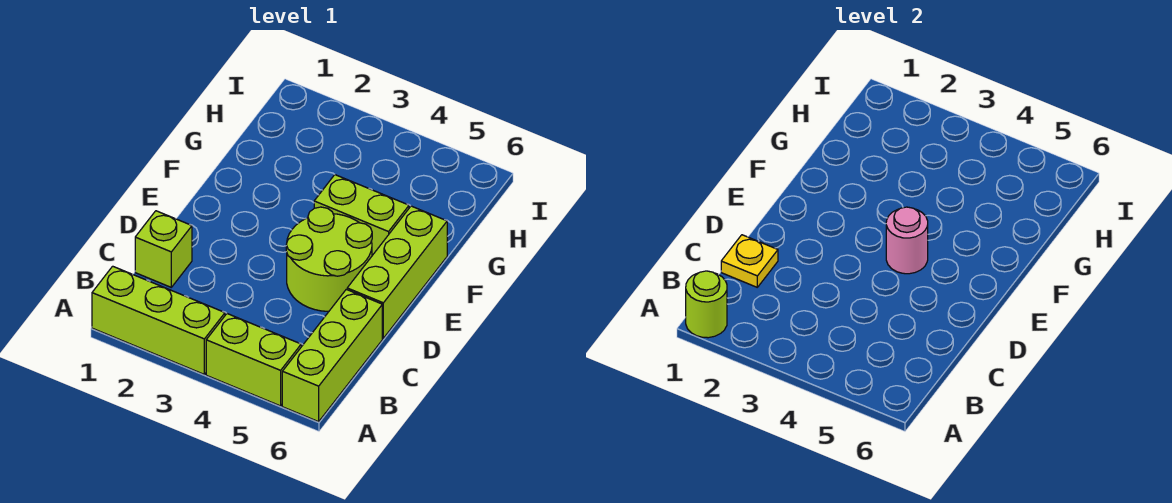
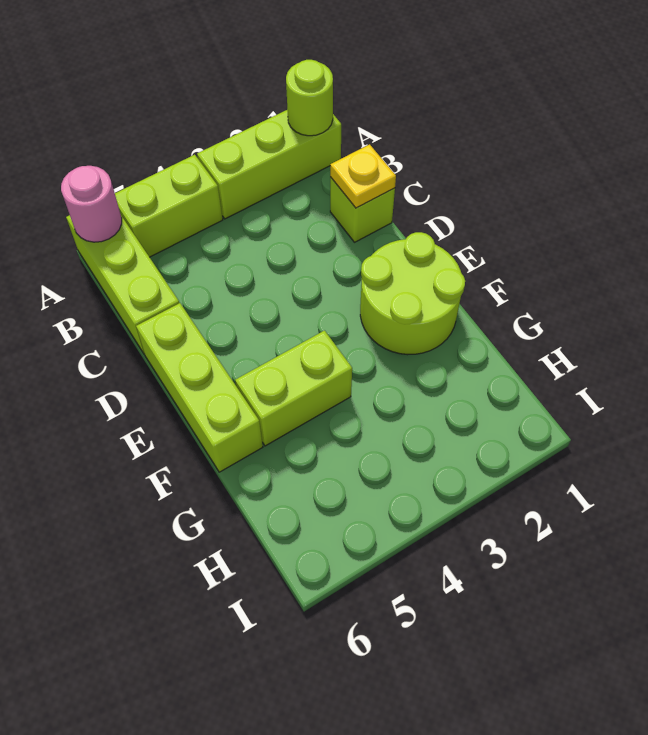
lime round brick D4:E5 level 1 -> lime round brick E1:F2 level 1
pink round brick E4 level 2 -> pink round brick A6 level 2

